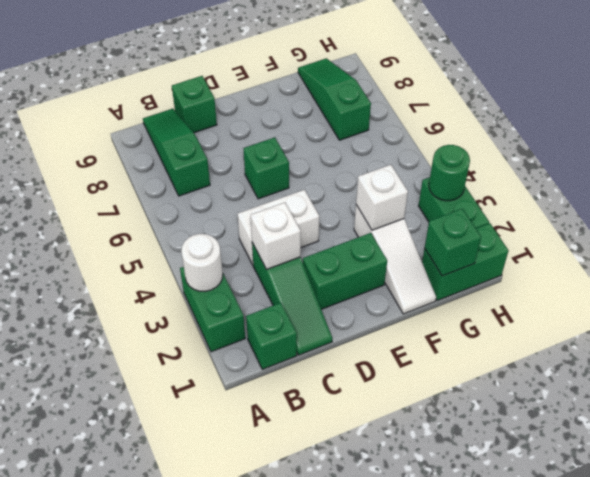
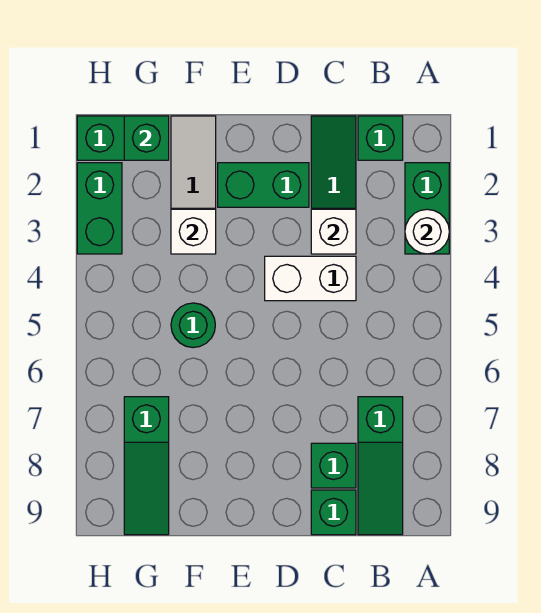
green brick D6 level 1 -> green brick C8 level 1
green round brick H3 level 2 -> green round brick F5 level 1

